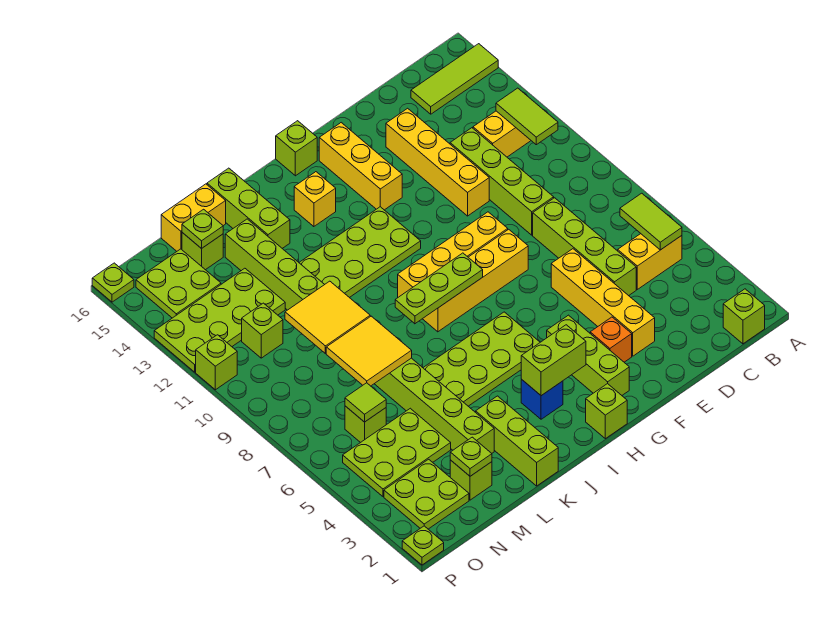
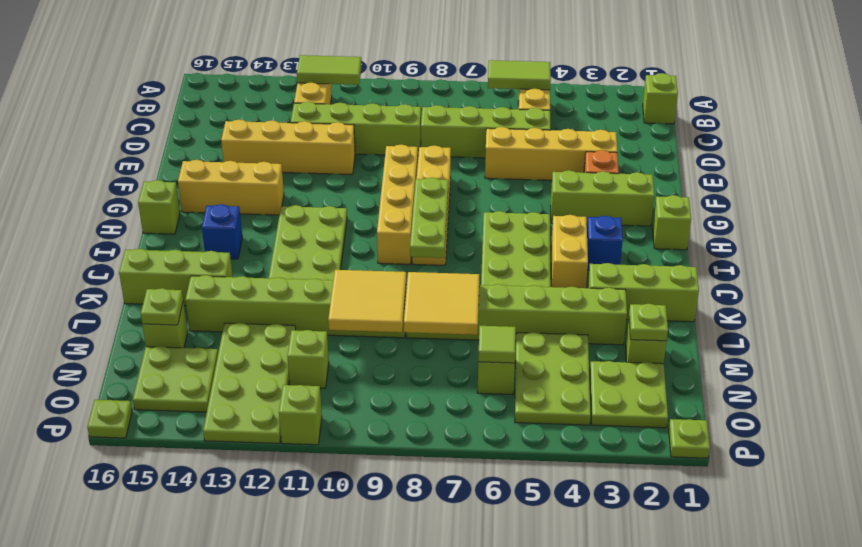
lime tile A15:C15 level 1 -> none
lime brick H3:I3 level 2 -> none
yellow brick I14 level 1 -> blue brick I14 level 1
yellow brick L16:M16 level 1 -> yellow brick I4:J4 level 1

